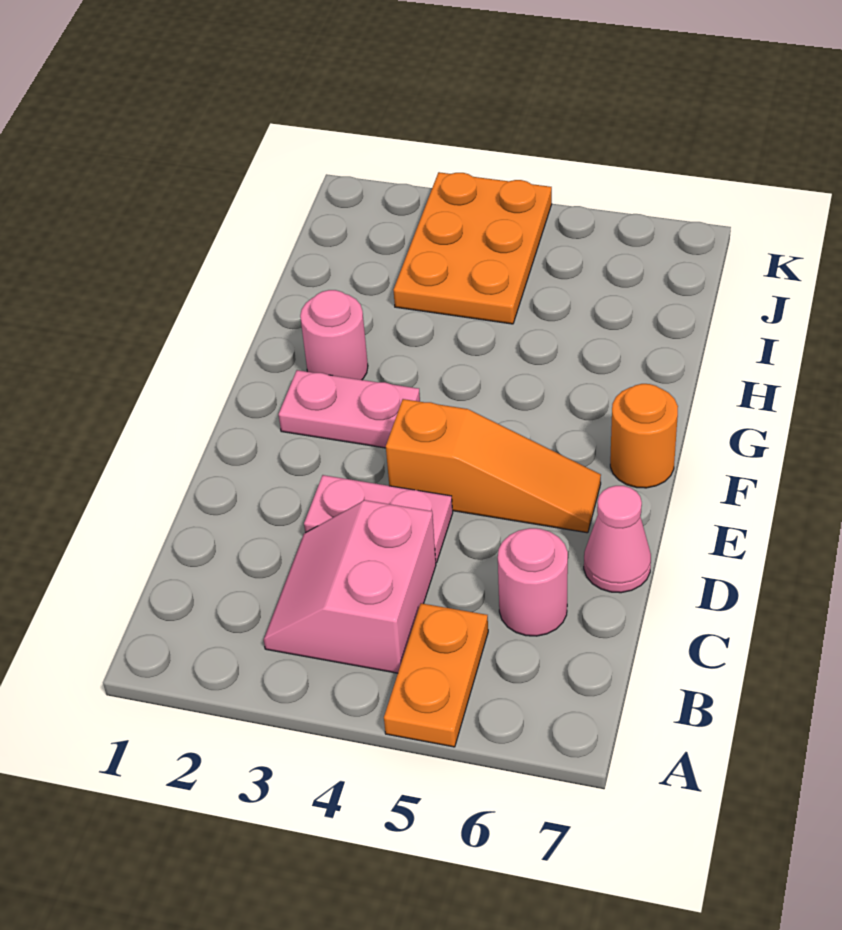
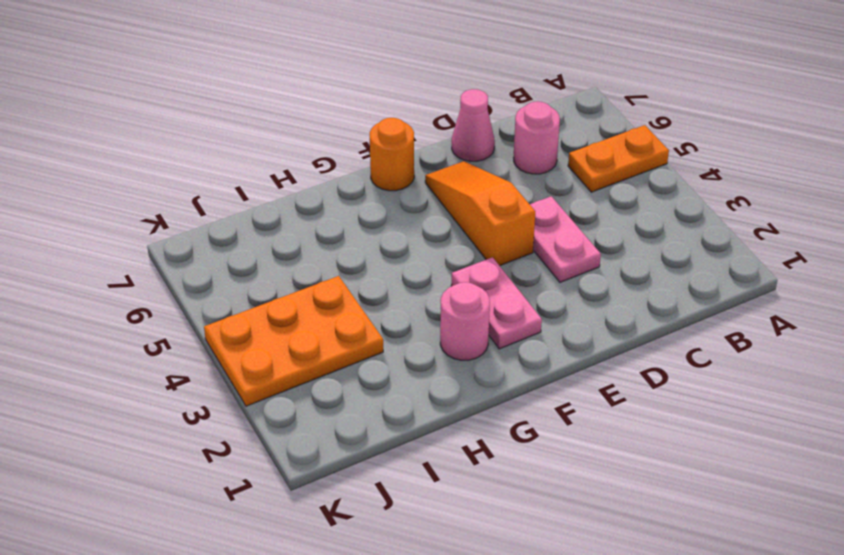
pink slope B3:C4 level 1 top 4 -> none

